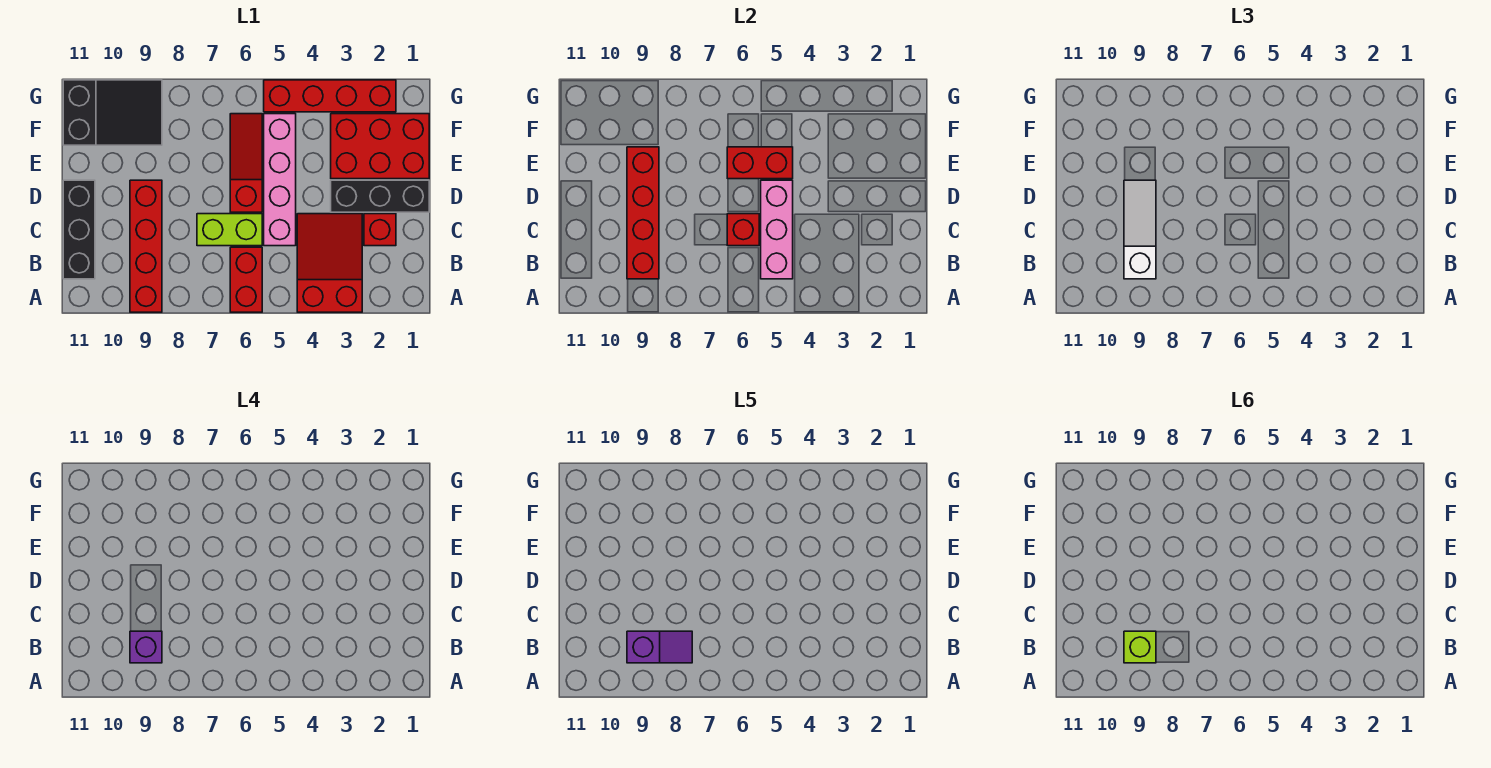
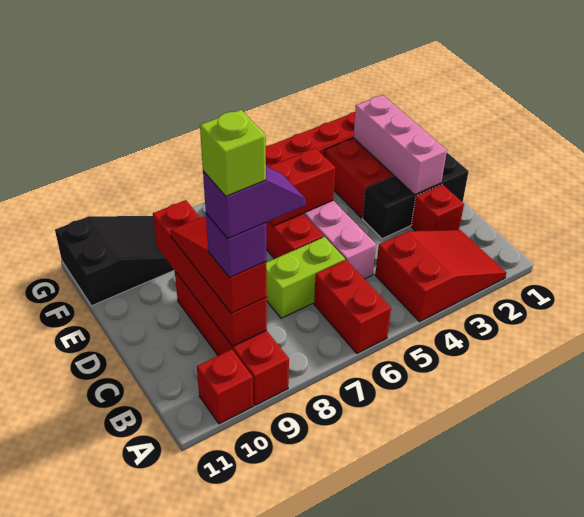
red slope A3:C4 level 1 top A -> red slope A2:B4 level 1 top 4
pink brick B5:D5 level 2 -> pink brick D2:F2 level 2
white slope B9:D9 level 3 top B -> red slope B9:D9 level 3 top B
black brick B11:D11 level 1 -> none
red brick C6 level 2 -> red brick A10 level 1

